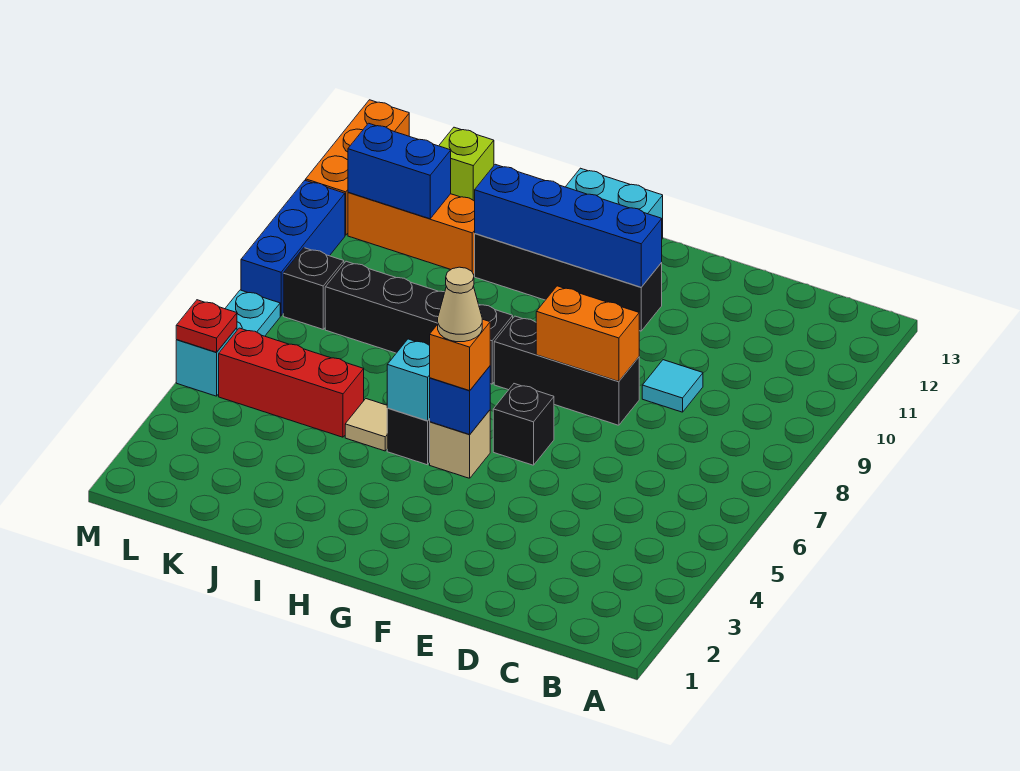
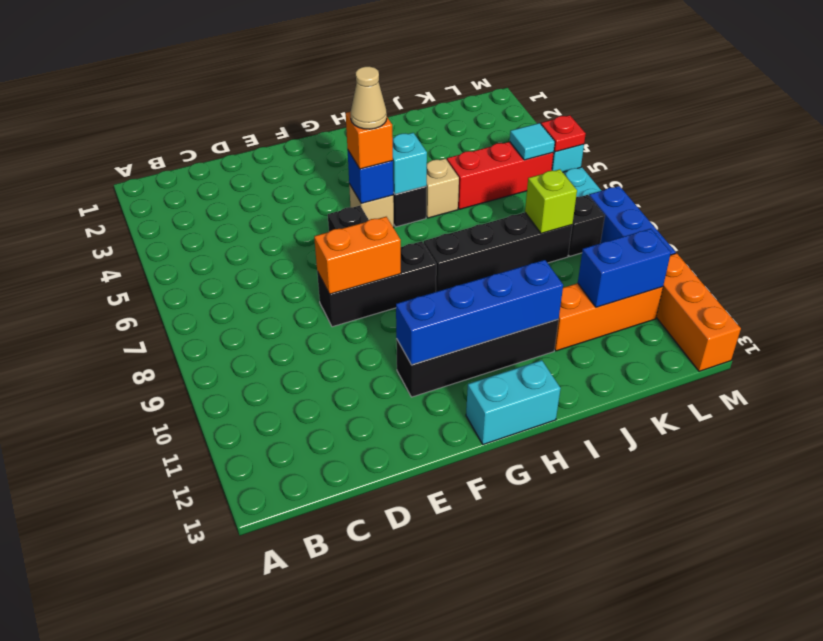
cyan tile D9 level 1 -> cyan tile L5 level 2
tan tile I5 level 1 -> tan brick I5 level 1
lime brick K13 level 1 -> lime brick K8 level 2

